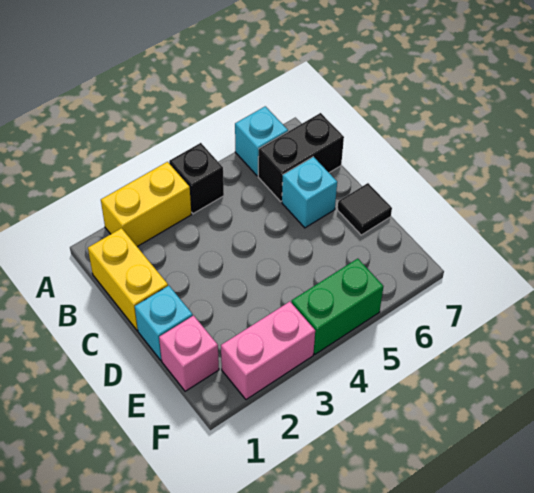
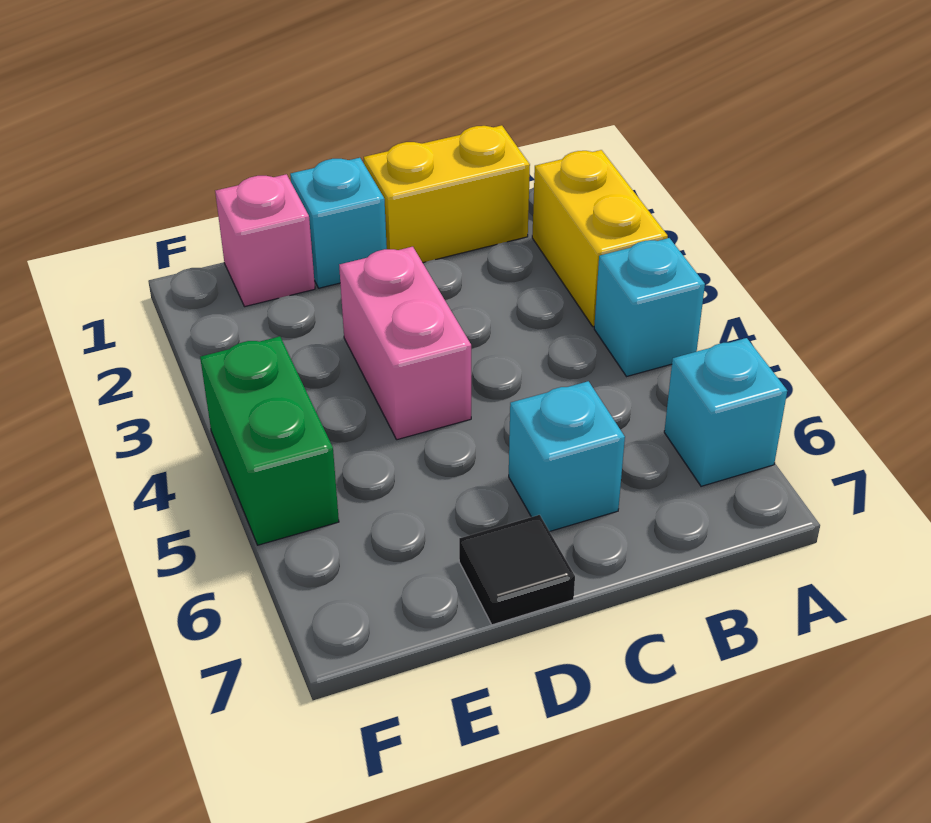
black brick A4 level 1 -> cyan brick A4 level 1
black brick B6:B7 level 1 -> none
pink brick F2:F3 level 1 -> pink brick D3:D4 level 1

